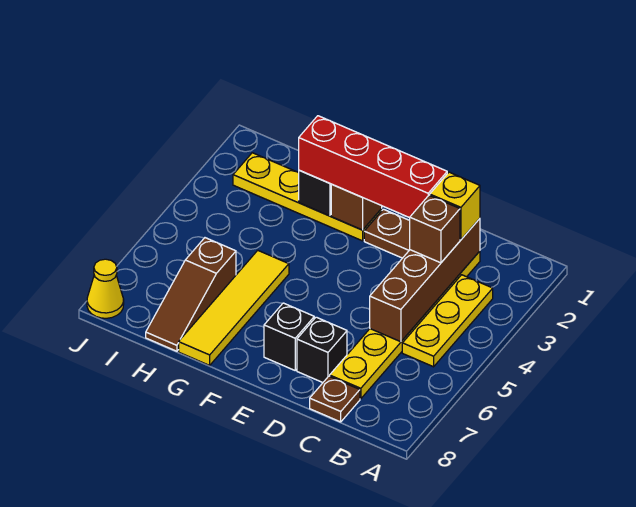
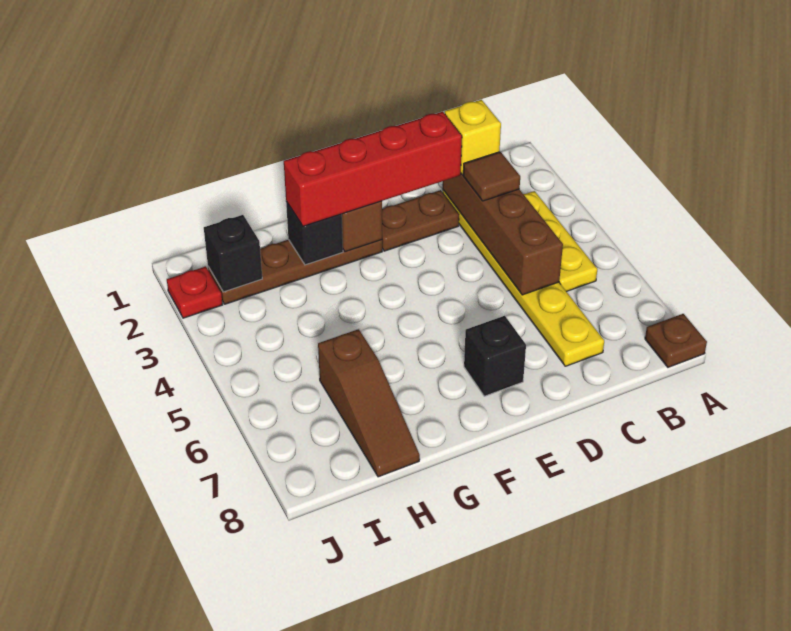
brown brick C3 level 3 -> brown tile C3 level 3
brown plate C8 level 1 -> brown plate A8 level 1
black brick D7 level 1 -> black brick I2 level 2
yellow plate F2:I2 level 1 -> brown plate F2:I2 level 1
yellow tile G5:G8 level 1 -> none
none -> red plate J2 level 1
yellow cone J8 level 1 -> none

